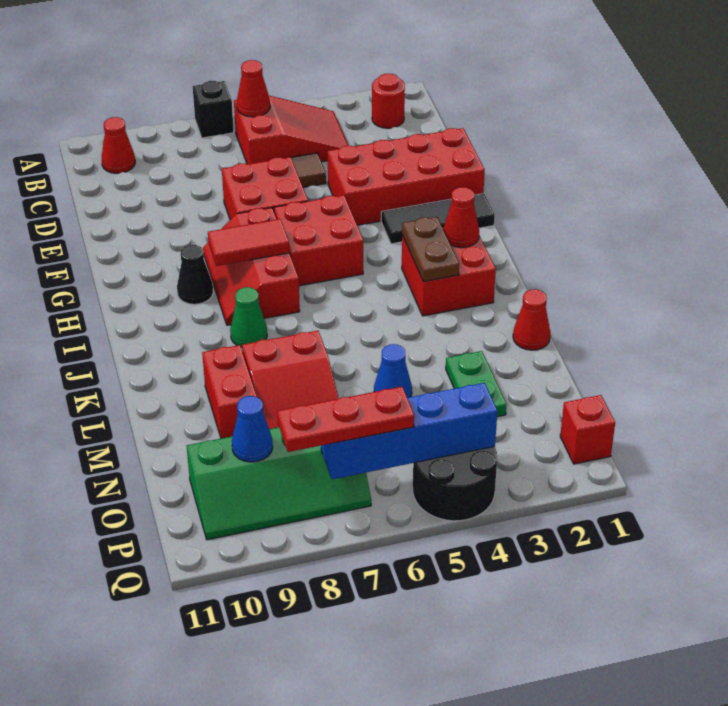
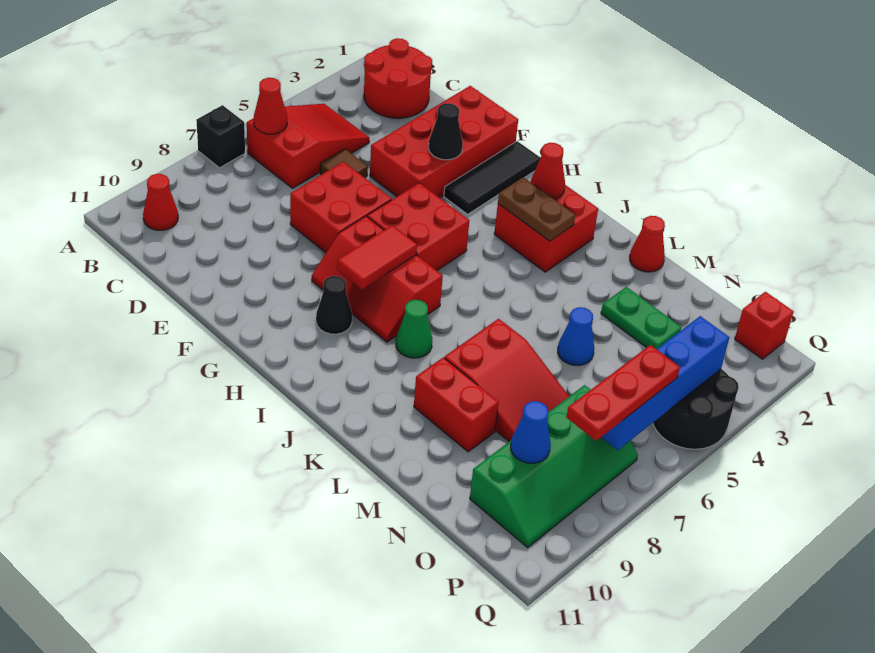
red round brick B2 level 1 -> red round brick B1:C2 level 1
none -> black cone F3 level 2

